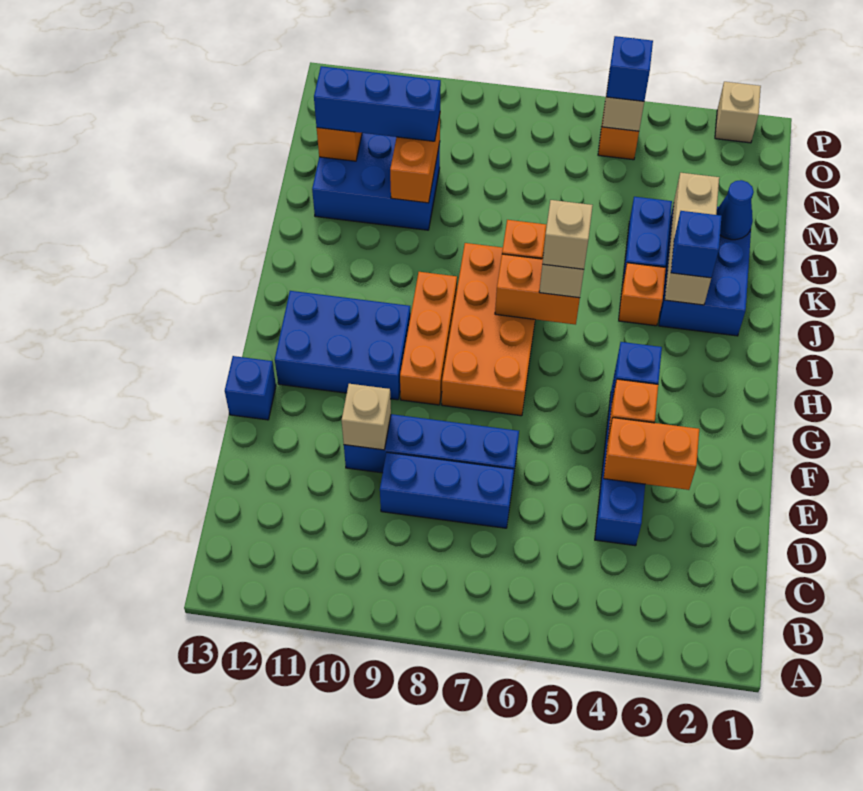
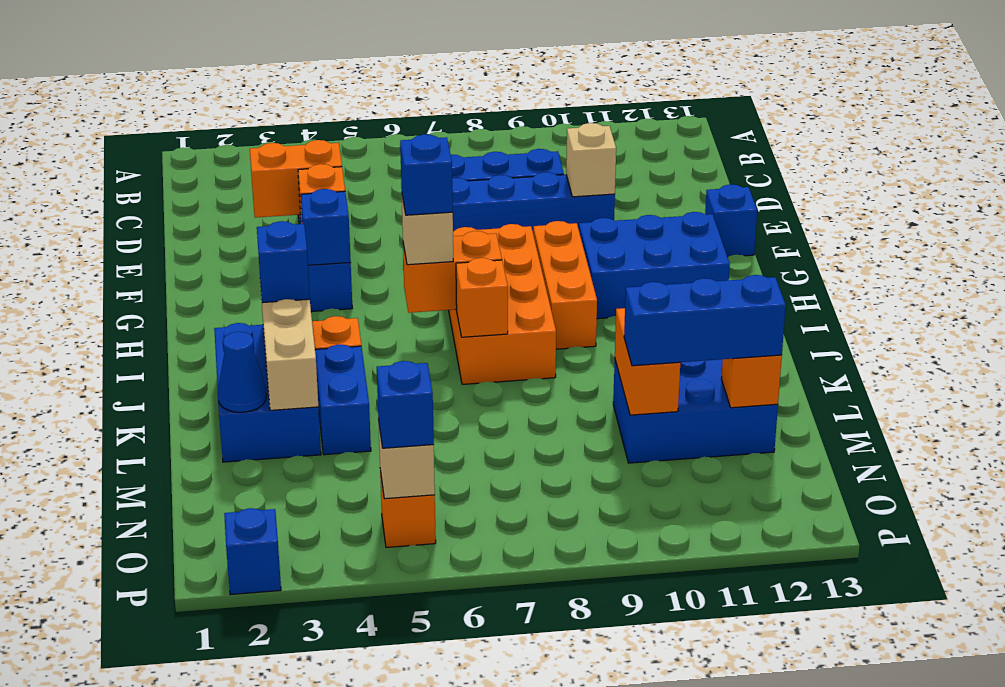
tan brick I6 level 4 -> blue brick I6 level 4
tan brick P2 level 1 -> blue brick P2 level 1

